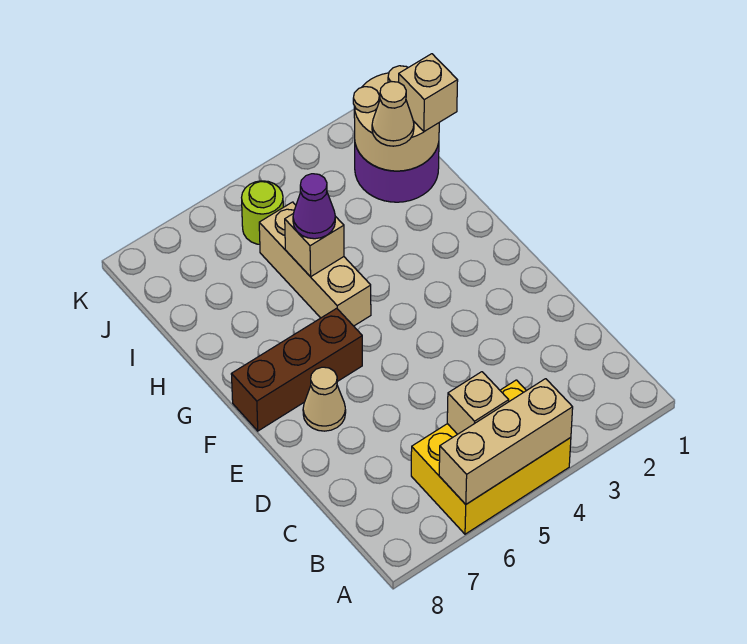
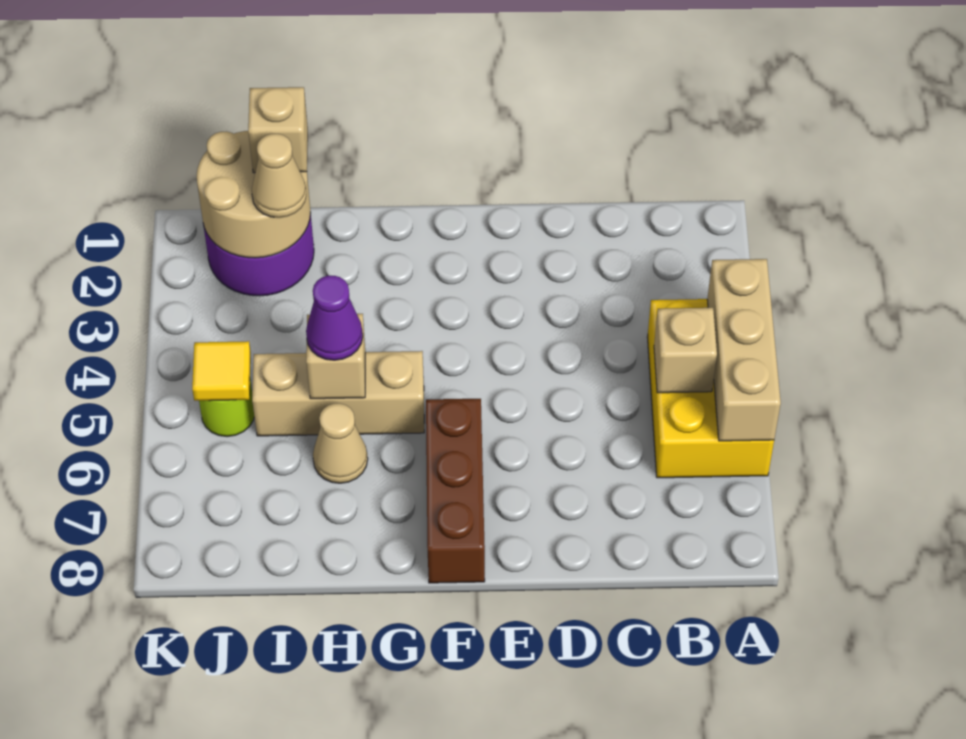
tan cone E7 level 1 -> tan cone H6 level 1
none -> yellow tile J5 level 2

